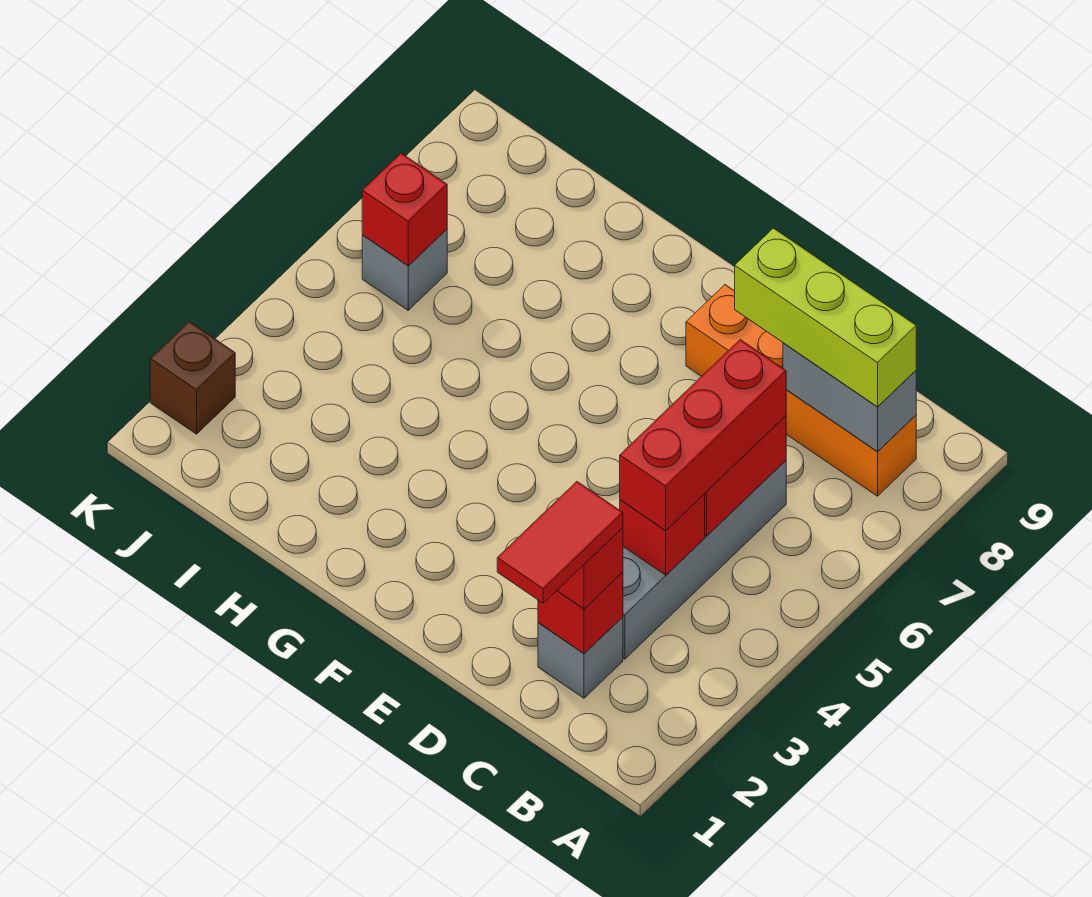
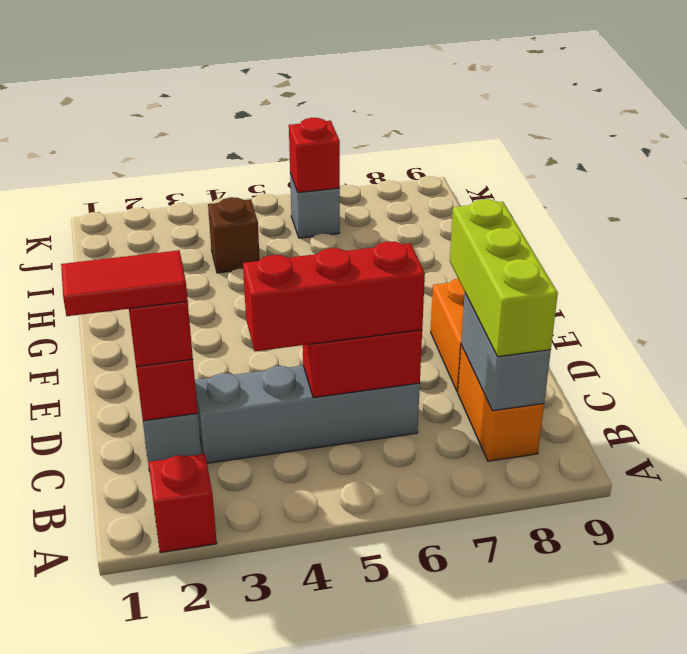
red brick C4 level 2 -> red brick A2 level 1
brown brick K2 level 1 -> brown brick I4 level 1

